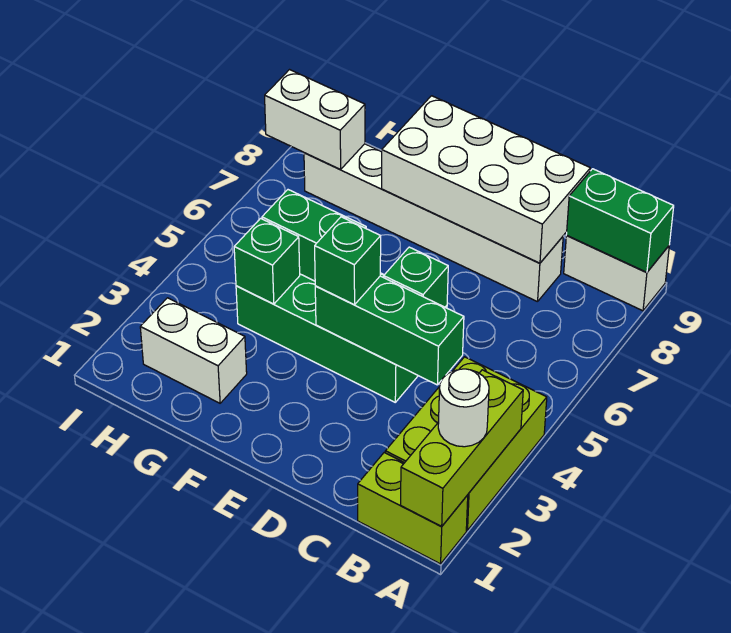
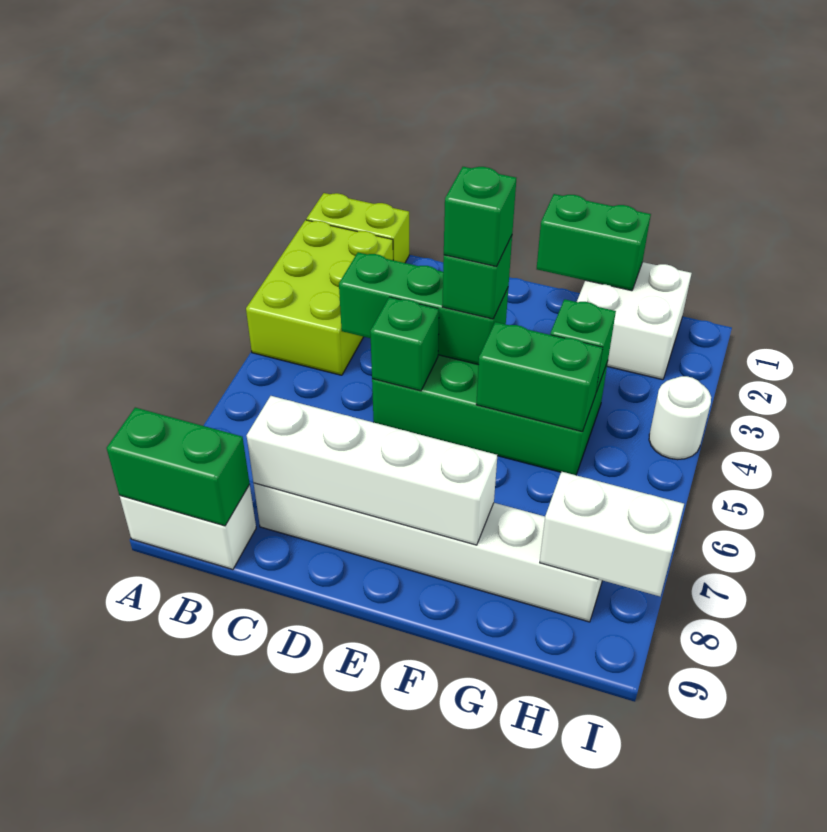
lime brick A1:A3 level 2 -> none
white round brick A2 level 3 -> white round brick I4 level 1
white brick C8:F9 level 2 -> white brick C8:F8 level 2
none -> green brick E4 level 4
none -> green brick F1:G1 level 2
white brick G2:H2 level 1 -> white brick G1:H2 level 1

